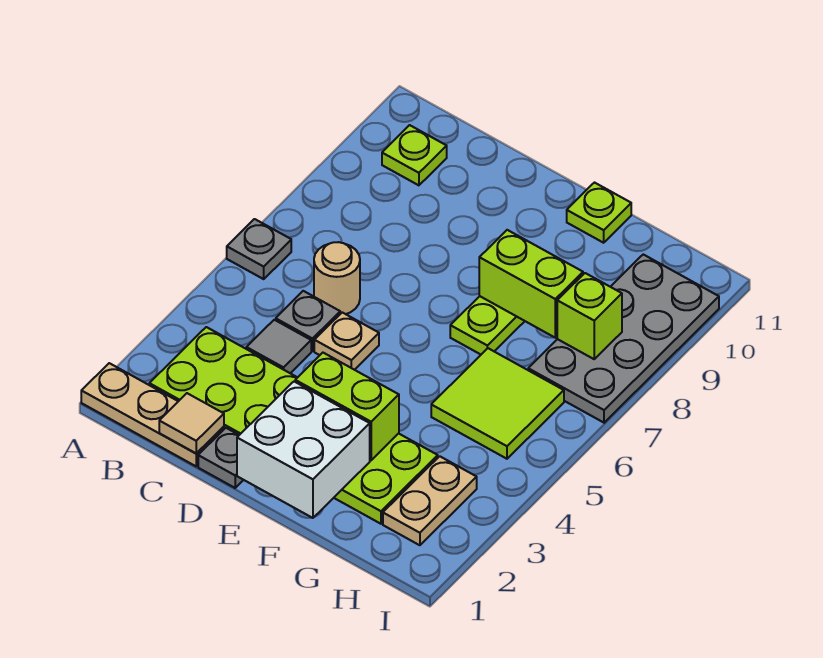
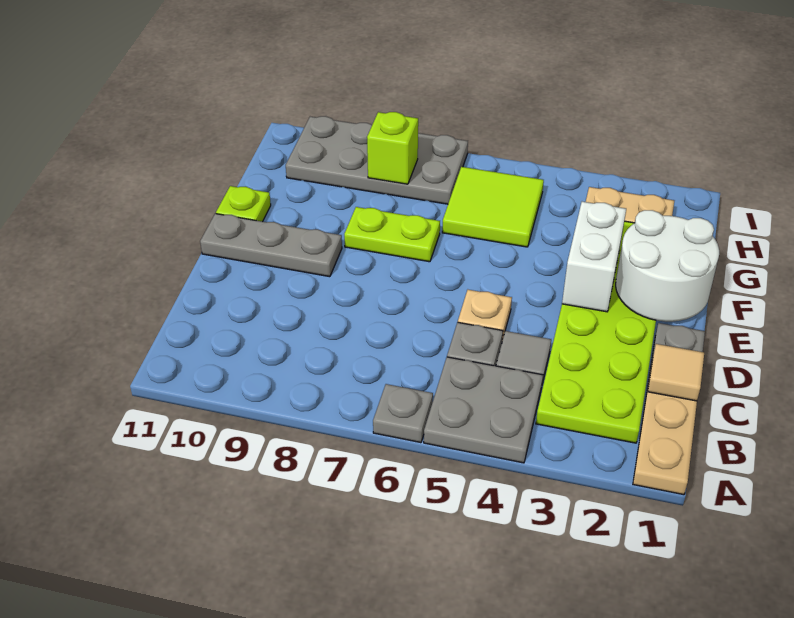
none -> grey plate A4:B5 level 1
lime plate B10 level 1 -> none
tan round brick C6 level 1 -> none
white brick E1:F2 level 2 -> white round brick E1:F2 level 2
lime brick E3:F3 level 2 -> white brick E3:F3 level 2
none -> grey plate E9:E11 level 1
lime brick F8:G8 level 2 -> none

